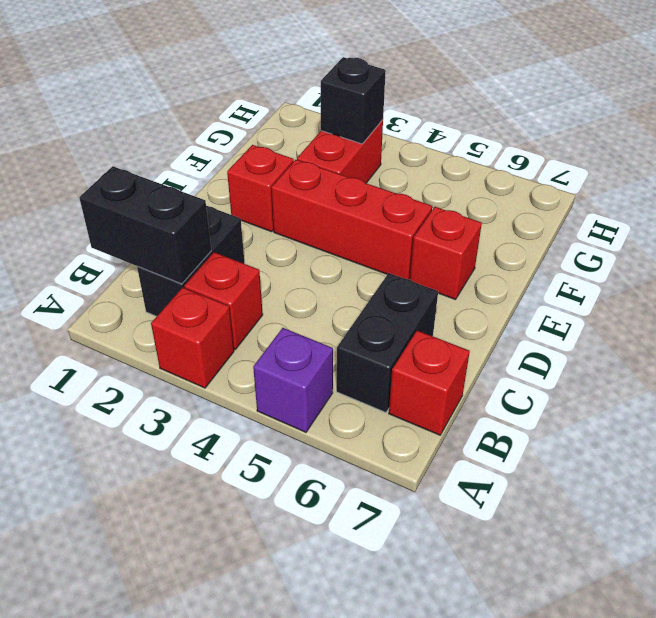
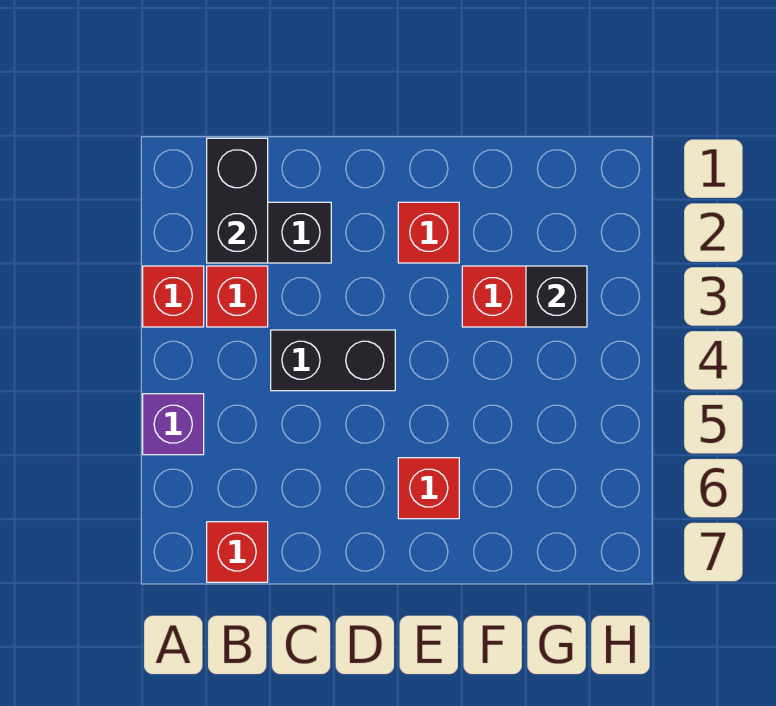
black brick B6:C6 level 1 -> black brick C4:D4 level 1
red brick E3:E5 level 1 -> none

